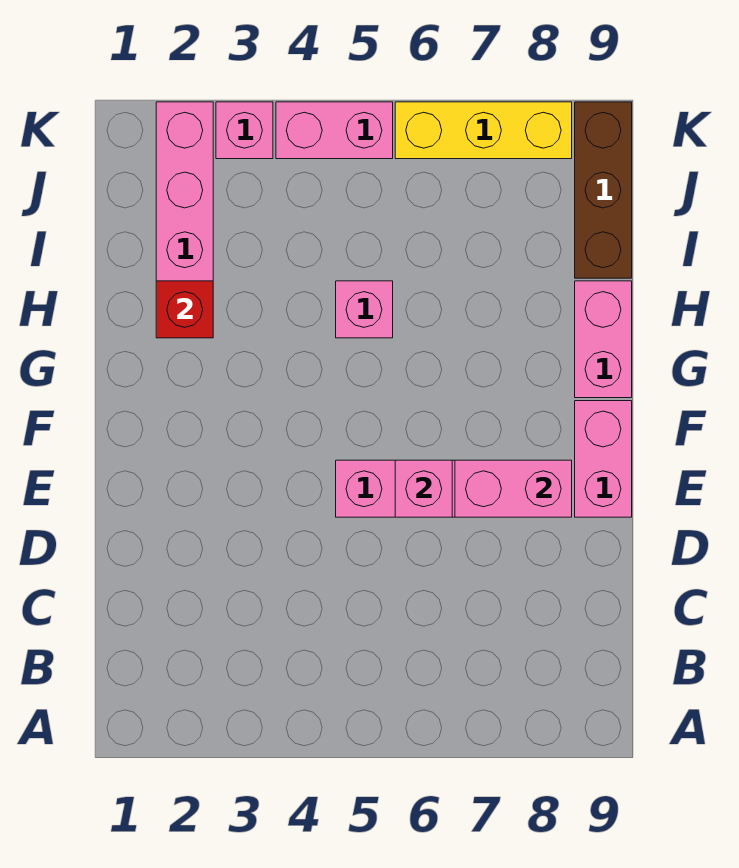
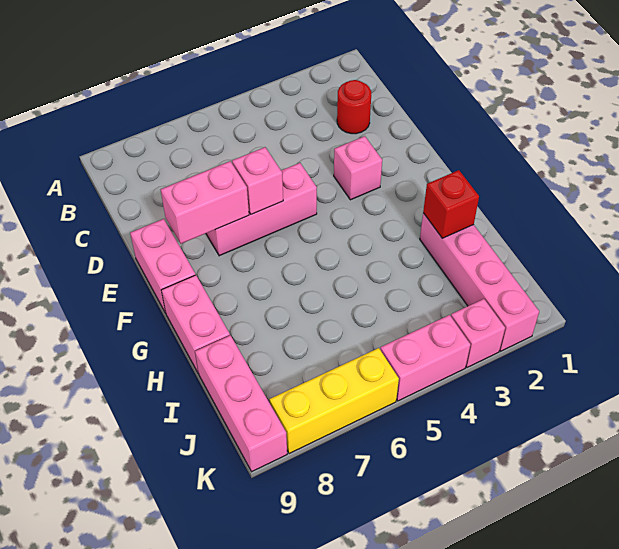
none -> red round brick C2 level 1
pink brick H5 level 1 -> pink brick E3 level 1
brown brick I9:K9 level 1 -> pink brick I9:K9 level 1

